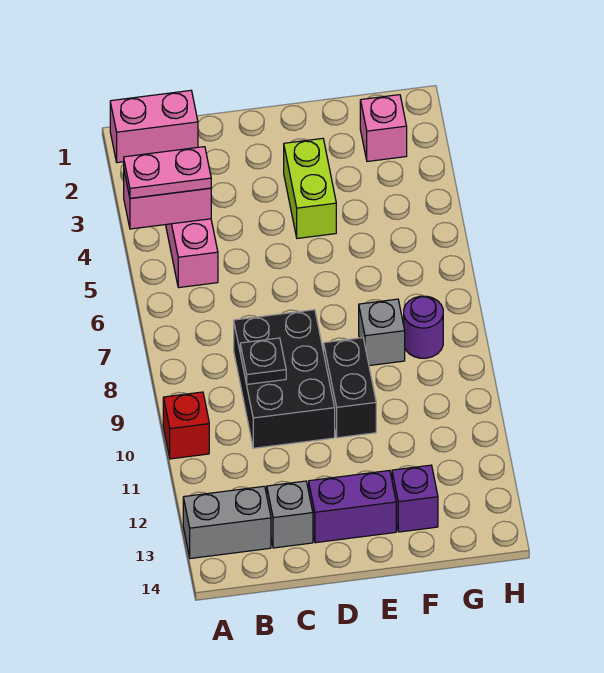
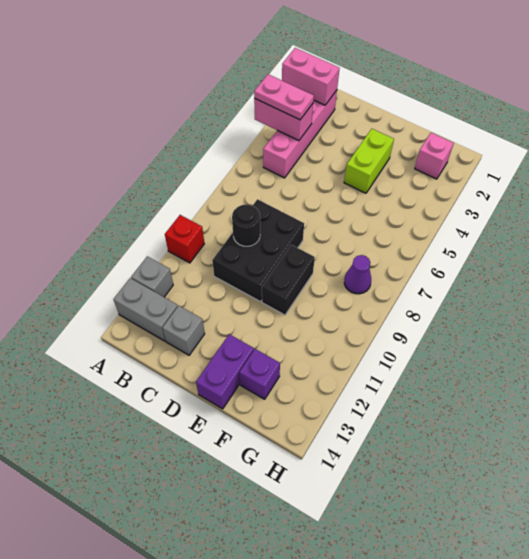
black plate C9 level 2 -> black round brick C9 level 2
purple brick D13:E13 level 1 -> purple brick E13:E14 level 1
grey brick F8 level 1 -> grey brick A12 level 1
purple round brick G8 level 1 -> purple cone G8 level 1

